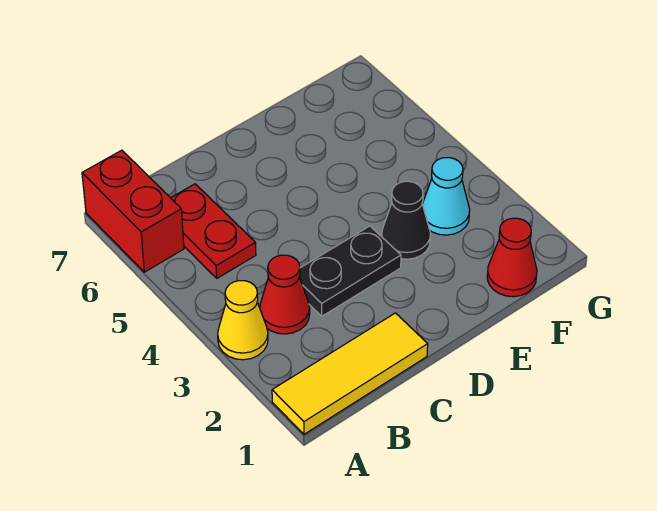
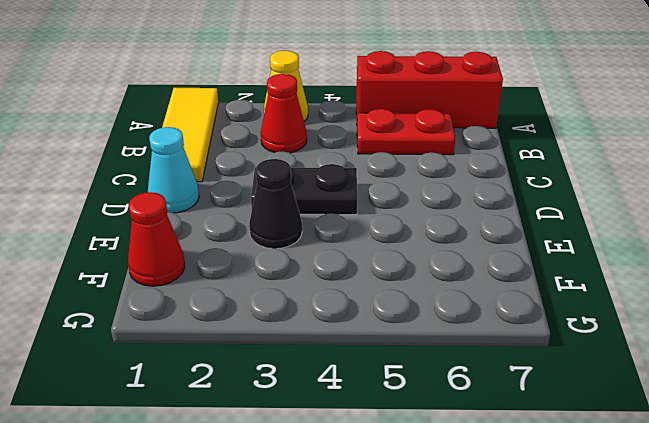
red brick A6:A7 level 1 -> red brick A5:A7 level 1
black plate C3:D3 level 1 -> black plate D3:D4 level 1
cyan cone F3 level 1 -> cyan cone D1 level 1

